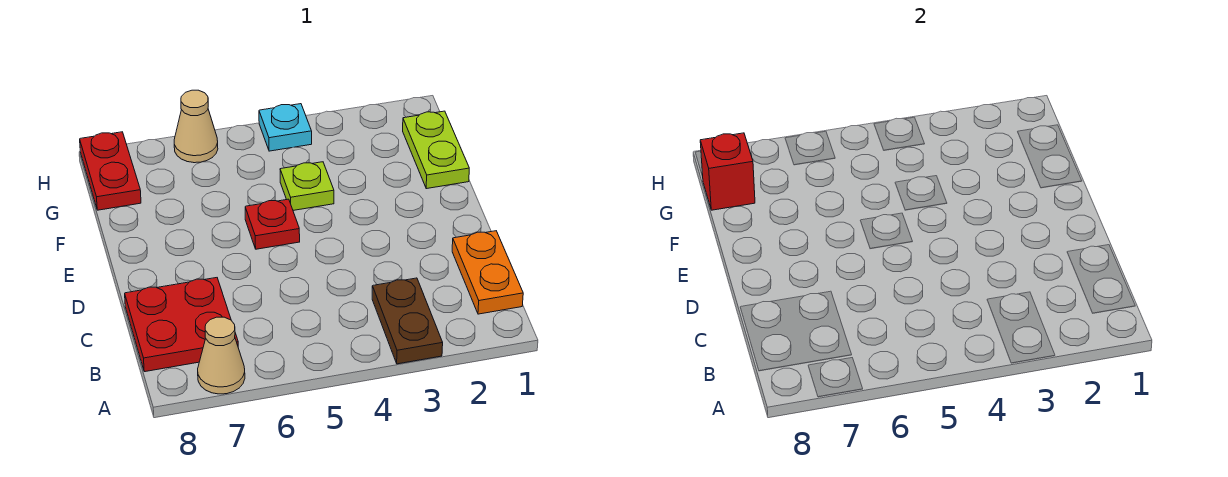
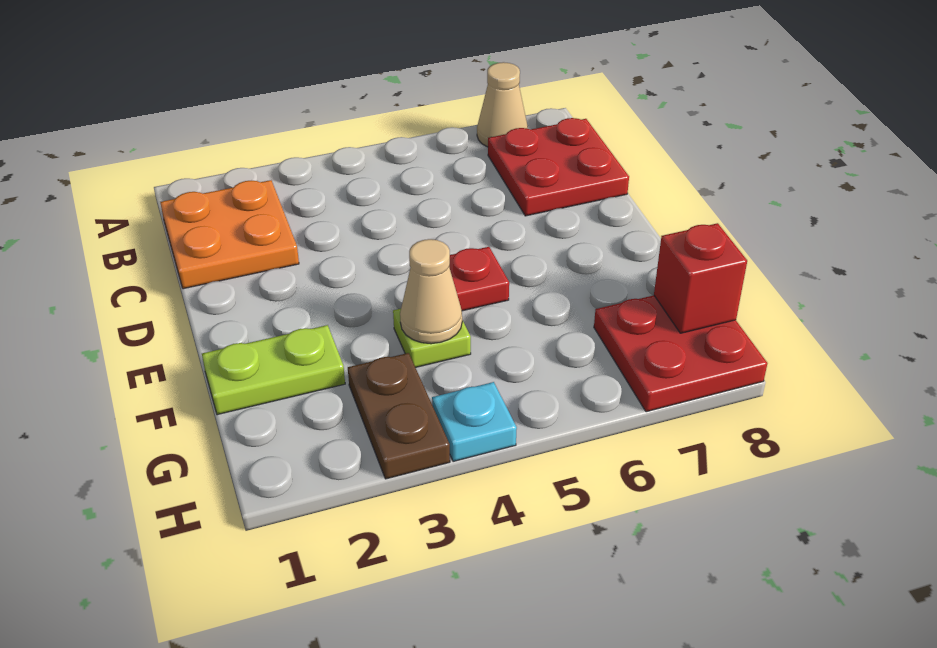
brown plate A3:B3 level 1 -> brown plate G3:H3 level 1
orange plate B1:C1 level 1 -> orange plate B1:C2 level 1
lime plate F1:G1 level 1 -> lime plate F1:F2 level 1
red plate G8:H8 level 1 -> red plate G7:H8 level 1
tan cone H6 level 1 -> tan cone F4 level 2

